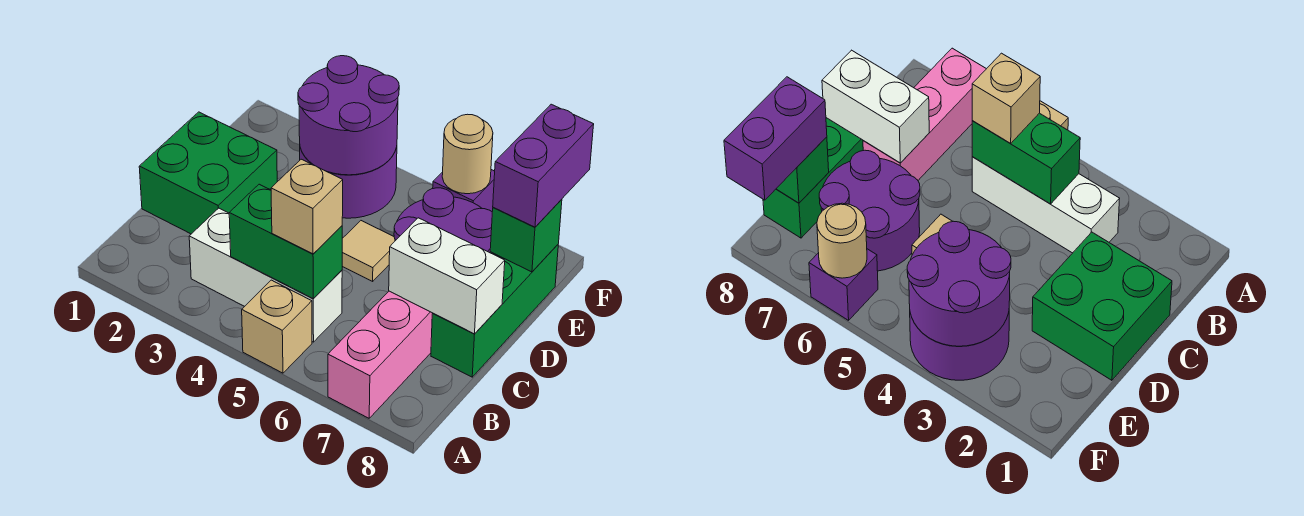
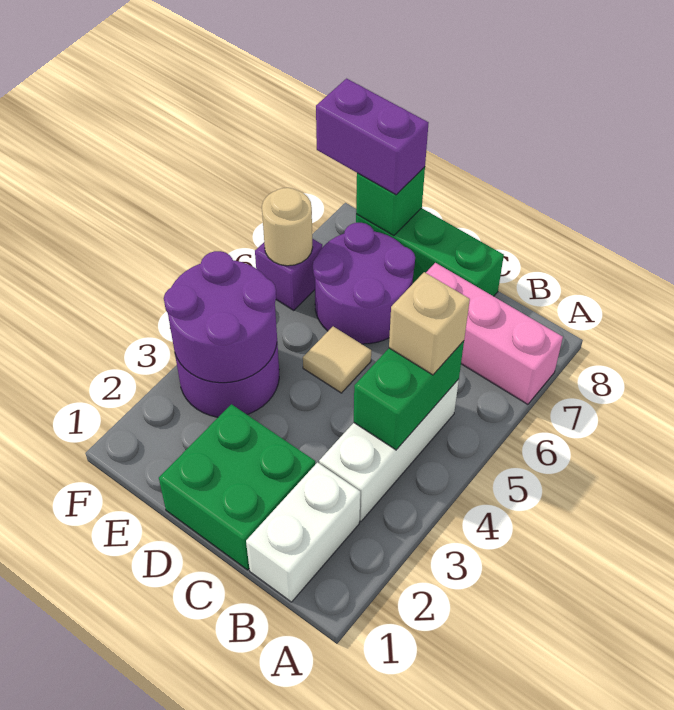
tan brick A5 level 1 -> none
white brick C7:C8 level 2 -> white brick B1:B2 level 1

